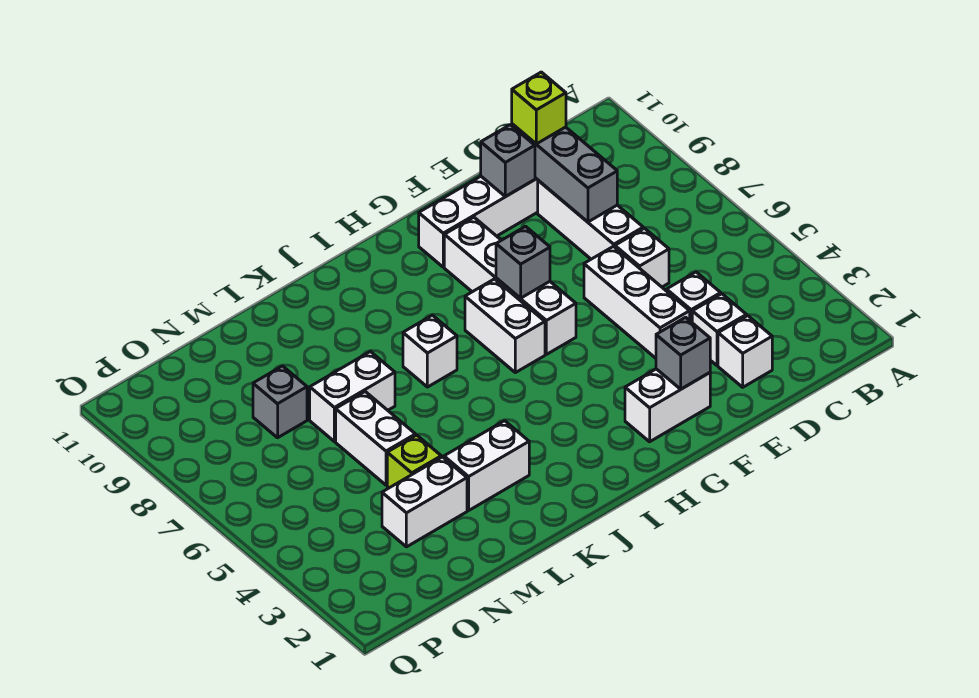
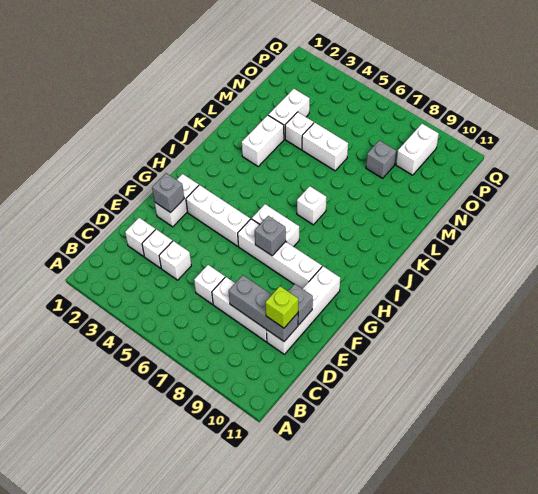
white brick E4:E6 level 1 -> white brick G3:G5 level 1
white brick L7:M7 level 1 -> white brick O9:P9 level 1
lime brick M4 level 1 -> white brick M4 level 1

